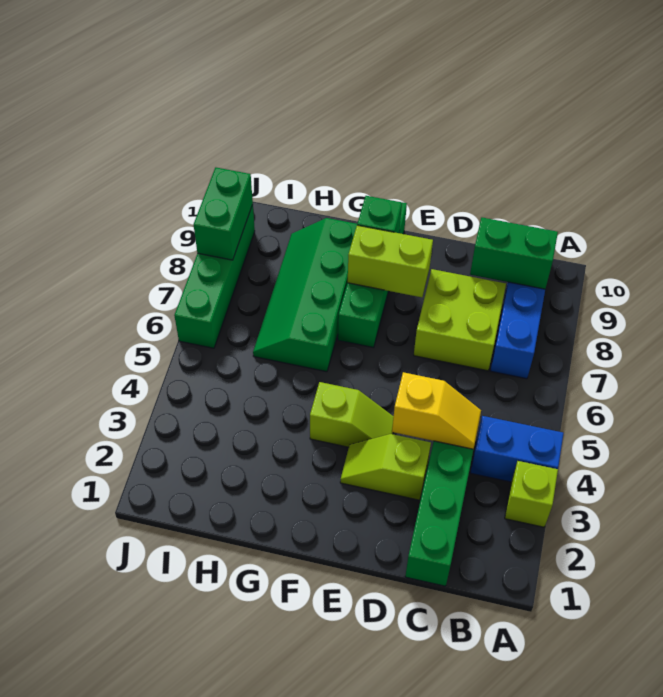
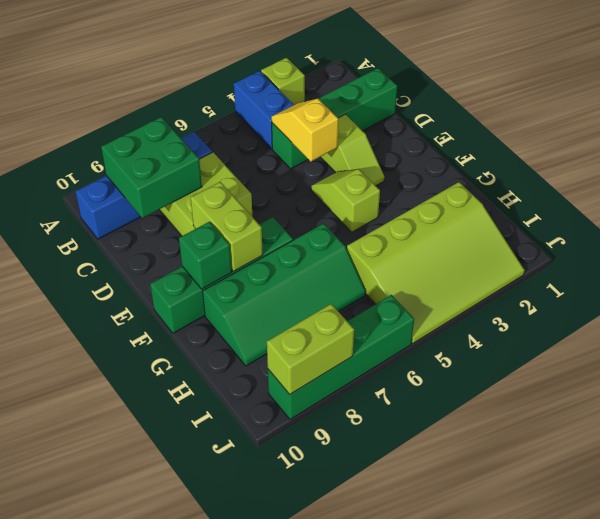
green brick B9:C9 level 2 -> green brick B8:C9 level 2
none -> lime slope H2:J5 level 1 top H
green brick J8:J9 level 2 -> lime brick J8:J9 level 2

